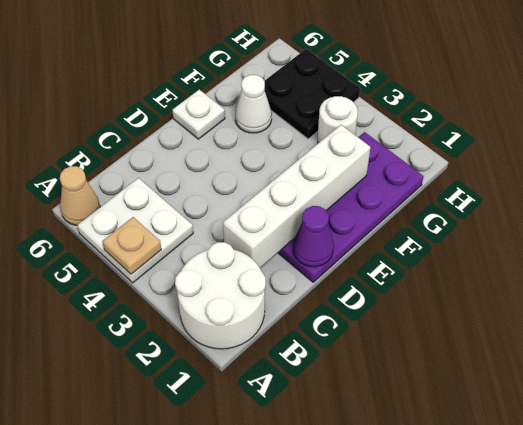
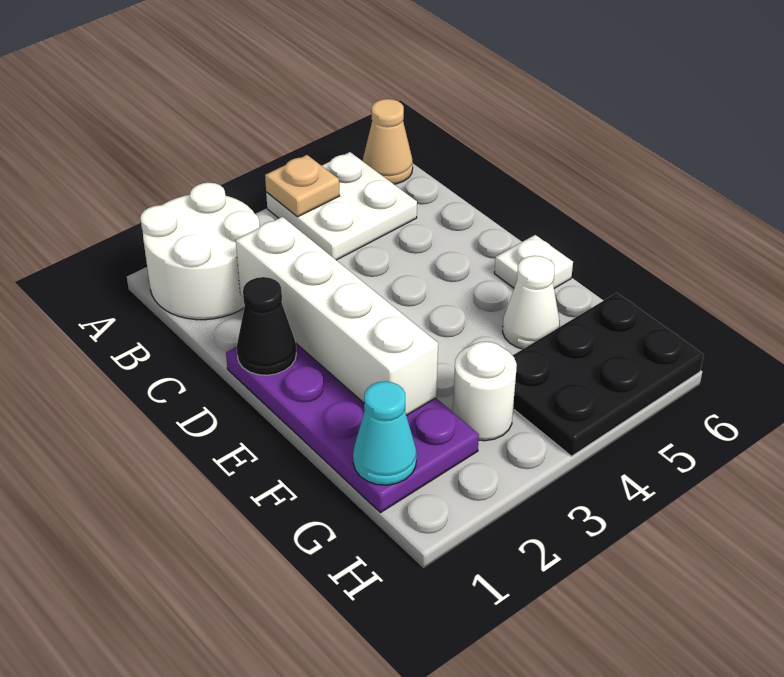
purple cone D1 level 2 -> black cone D1 level 2
none -> cyan cone G1 level 2
black plate G4:H5 level 1 -> black plate G4:H6 level 1

